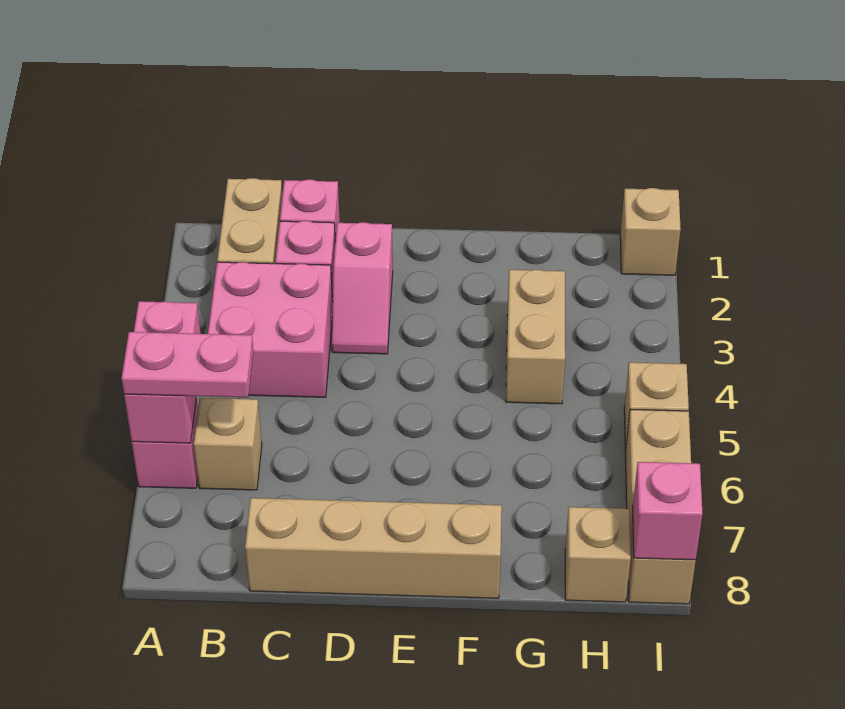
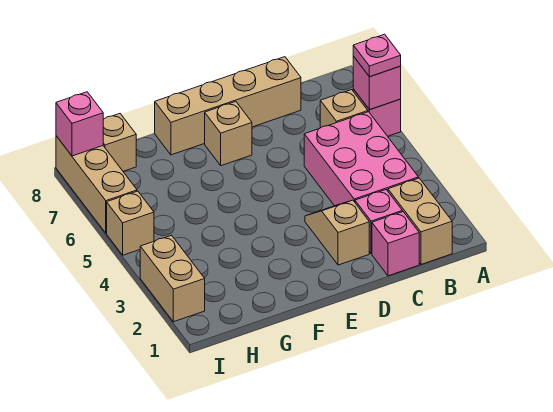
pink brick A5:A6 level 2 -> pink brick A6 level 2
pink plate A6:B6 level 3 -> pink plate A6 level 3
pink brick B3:C4 level 1 -> pink brick B3:C5 level 1
pink slope D2:D3 level 1 top 2 -> tan slope D2:D3 level 1 top 2
tan brick G3:G4 level 1 -> tan brick I2:I3 level 1
tan brick I1 level 1 -> tan brick E7 level 1

